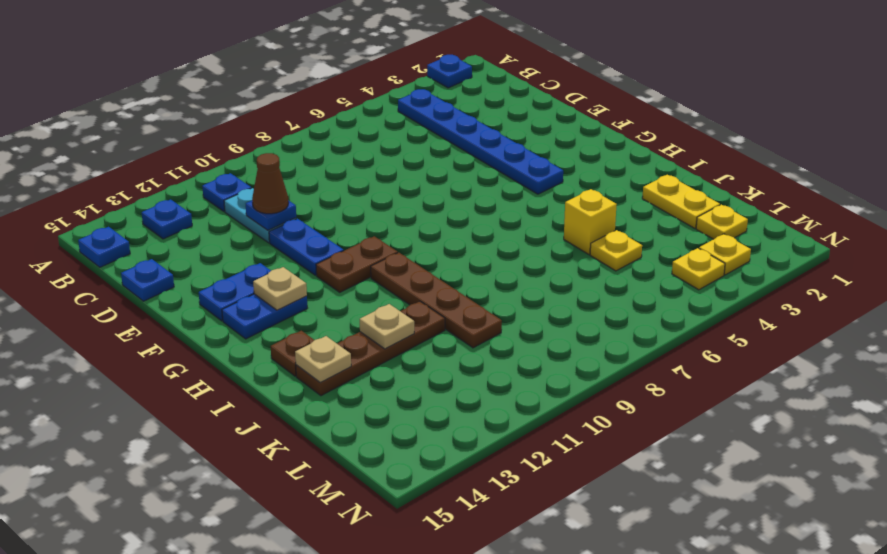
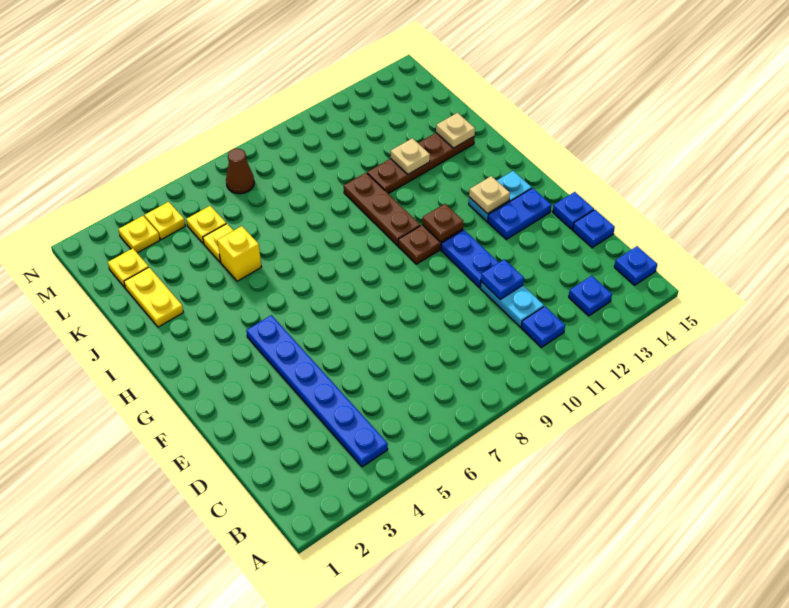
blue plate A2 level 1 -> blue plate E15 level 1
brown cone D11 level 3 -> brown cone M7 level 1
blue plate G13:G14 level 1 -> cyan plate G13:G14 level 1
brown plate H10:K10 level 1 -> brown plate H10:J10 level 1
brown plate I14 level 1 -> brown plate G11 level 2
none -> yellow plate L5 level 1

